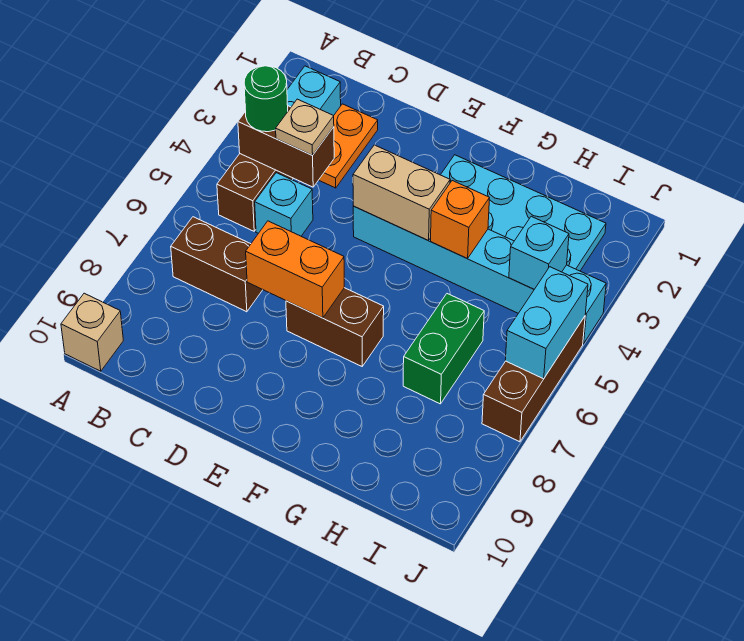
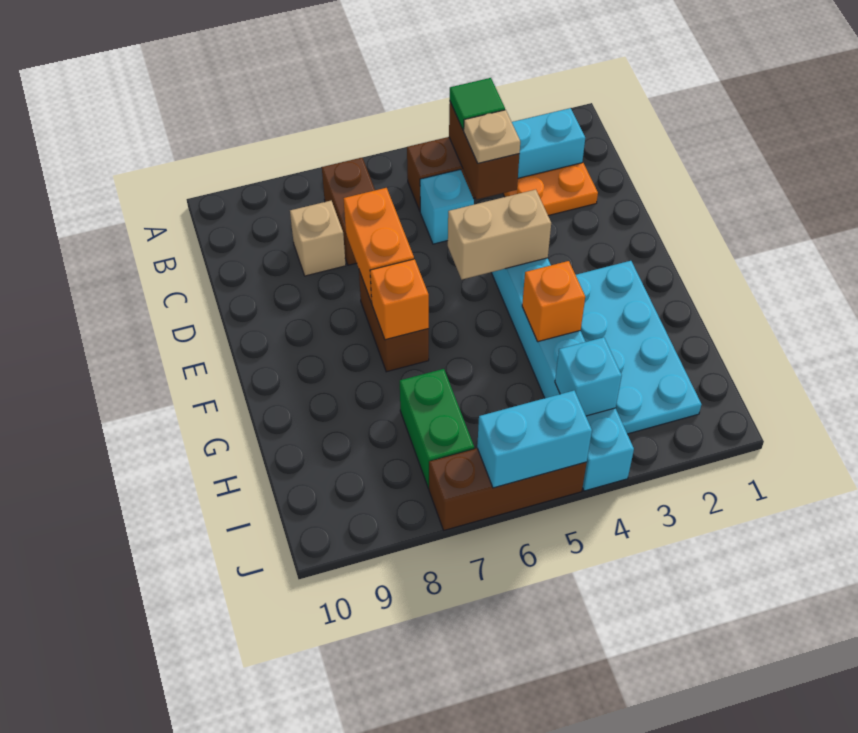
tan brick A10 level 1 -> tan brick C8 level 1
green round brick B4 level 3 -> green tile B4 level 3
tan brick E4:F4 level 2 -> tan brick E4:E5 level 2
none -> orange brick F7 level 2
green brick H6:H7 level 1 -> green brick H7:I7 level 1

